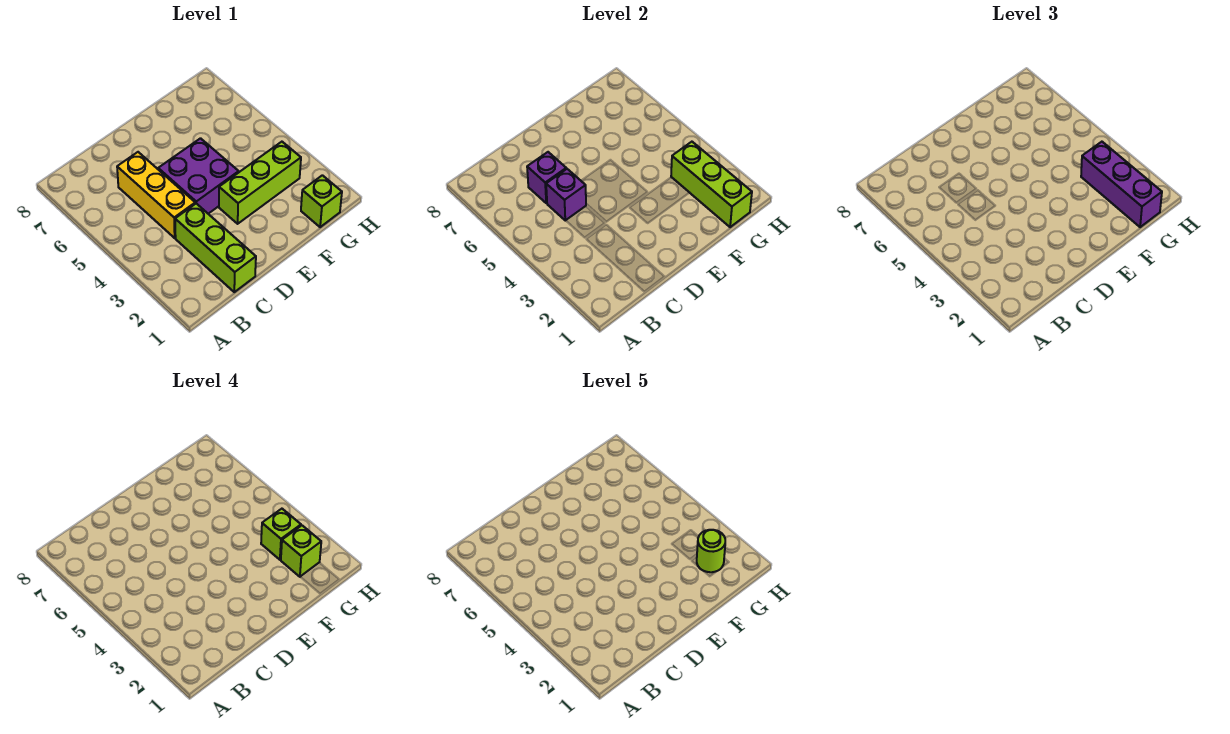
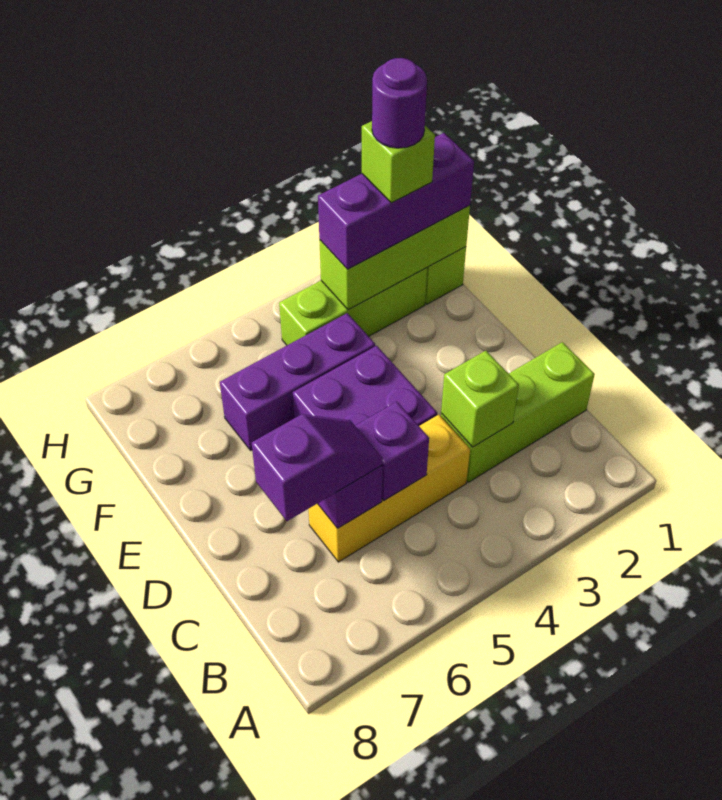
none -> purple slope C6:C7 level 3 top 7
lime brick E3:G3 level 1 -> lime brick G2:G4 level 1
none -> purple brick F4:F6 level 1
lime round brick G2 level 5 -> purple round brick G2 level 5
lime brick G3 level 4 -> lime brick C3 level 2

